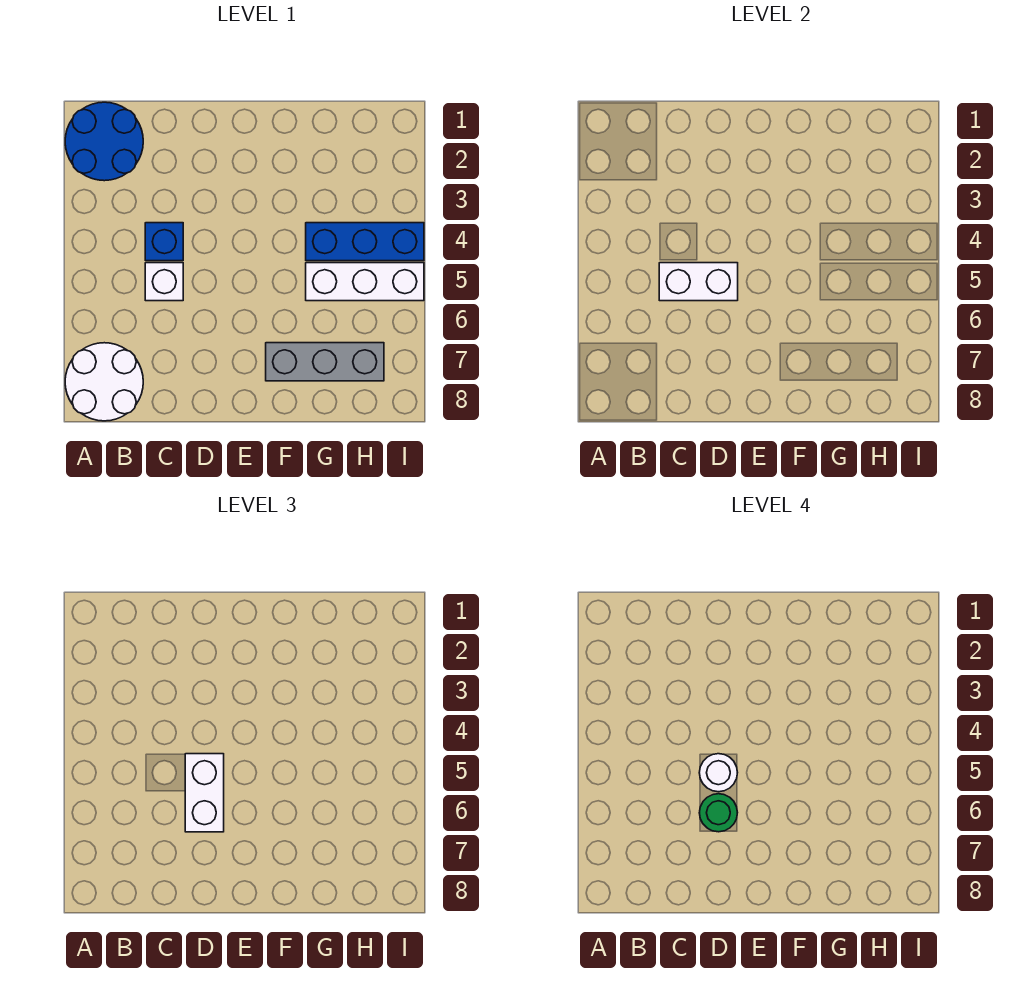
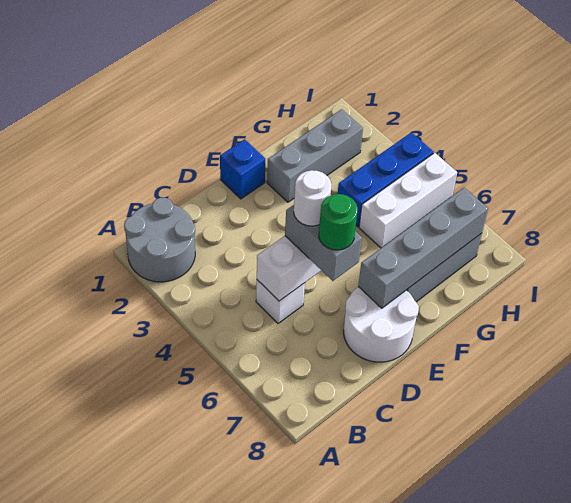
blue round brick A1:B2 level 1 -> grey round brick A1:B2 level 1
white round brick A7:B8 level 1 -> white round brick D7:E8 level 1
blue brick C4 level 1 -> blue brick E1 level 1
white brick D5:D6 level 3 -> grey brick D5:D6 level 3
none -> grey brick E7:H7 level 2
none -> grey brick F2:H2 level 1

